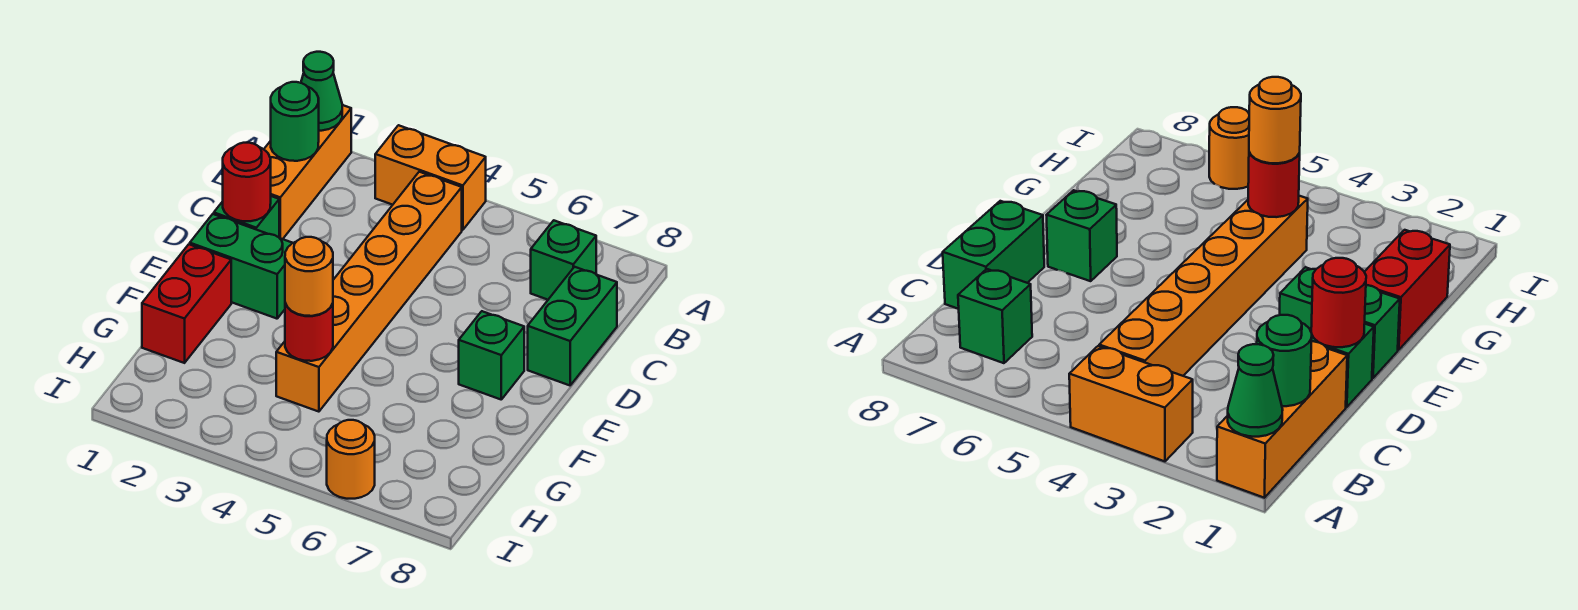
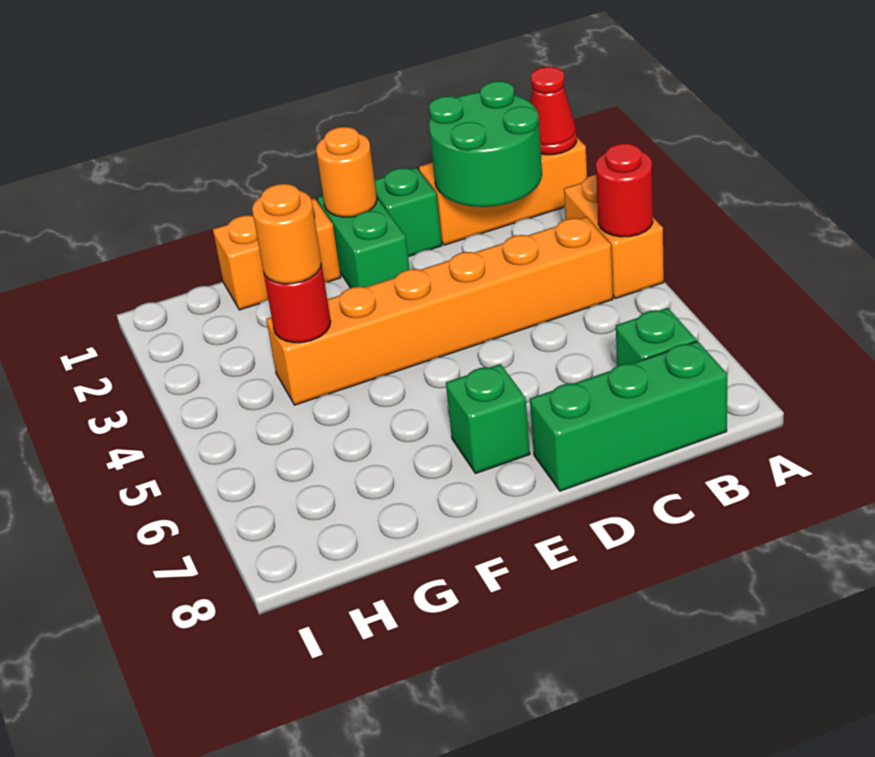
green cone A1 level 2 -> red cone A1 level 2
green round brick B1 level 2 -> green round brick B1:C2 level 2
green brick C8:D8 level 1 -> green brick B8:D8 level 1
red round brick D1 level 2 -> red round brick A4 level 2
red brick F1:G1 level 1 -> orange brick F1:G1 level 1
orange round brick I6 level 1 -> orange round brick E1 level 2

